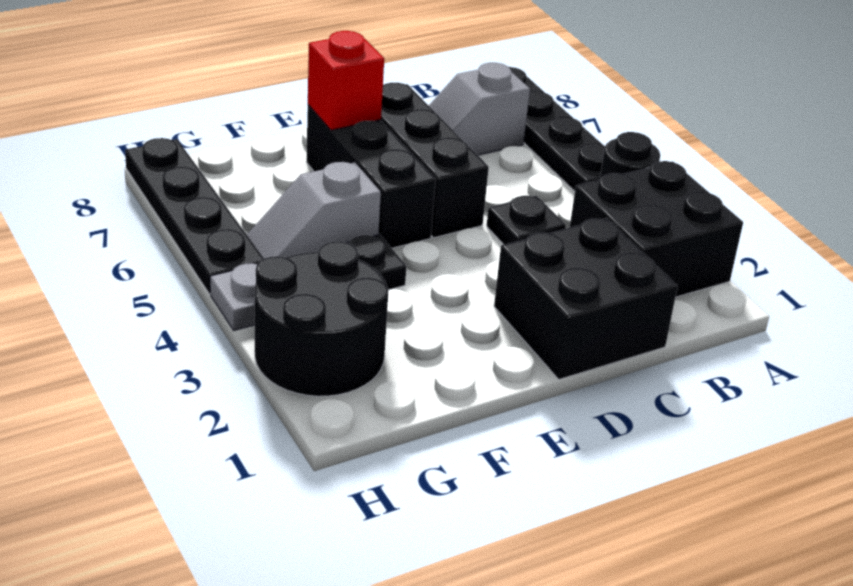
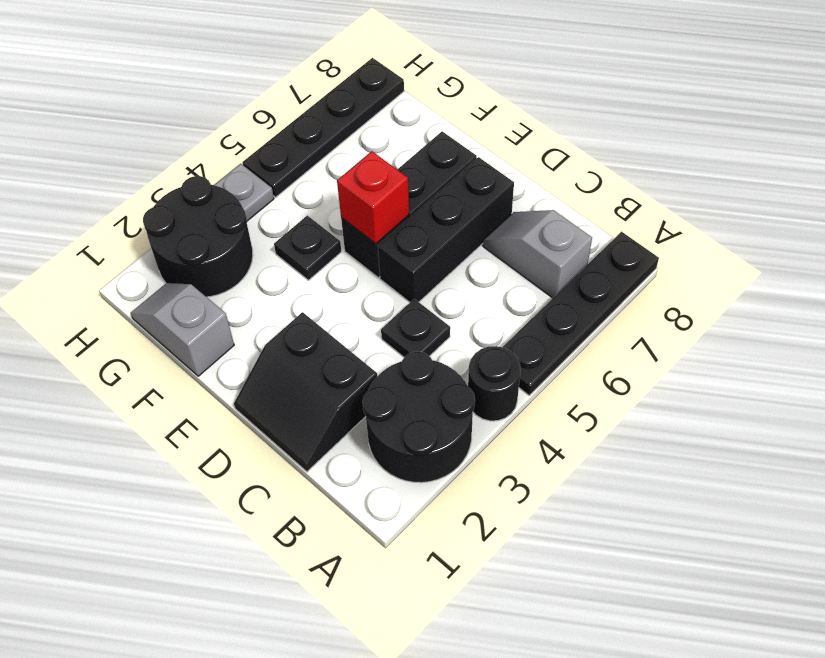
black brick A2:B3 level 1 -> black round brick A2:B3 level 1
black brick C1:D2 level 1 -> black slope C1:D2 level 1 top 2
red brick E7 level 2 -> red brick E5 level 2
grey slope F5:G5 level 1 top F -> grey slope F1:G1 level 1 top F

